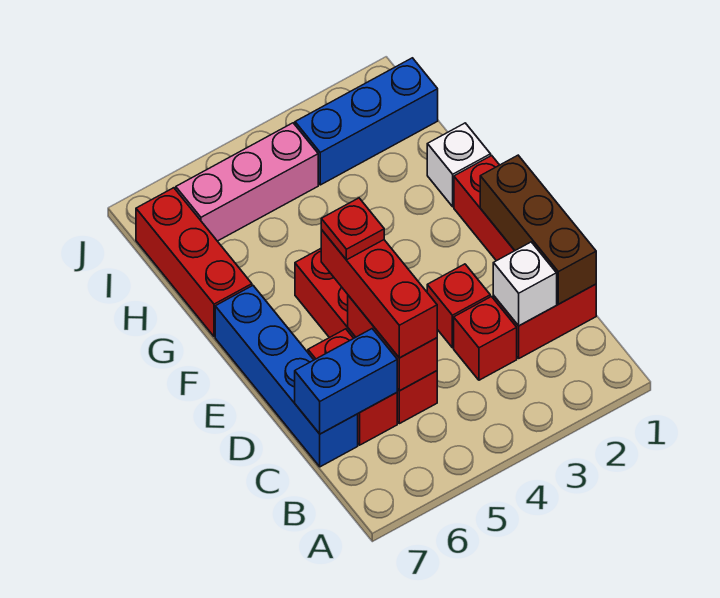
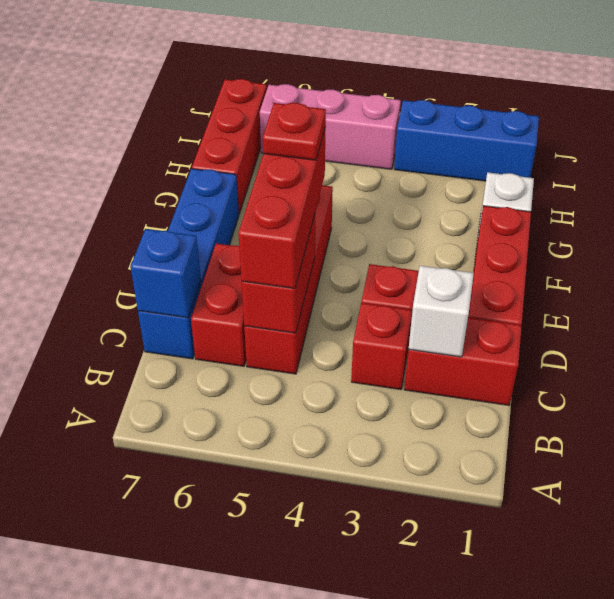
brown brick C1:E1 level 2 -> none
blue brick C6:C7 level 2 -> blue brick C7 level 2

